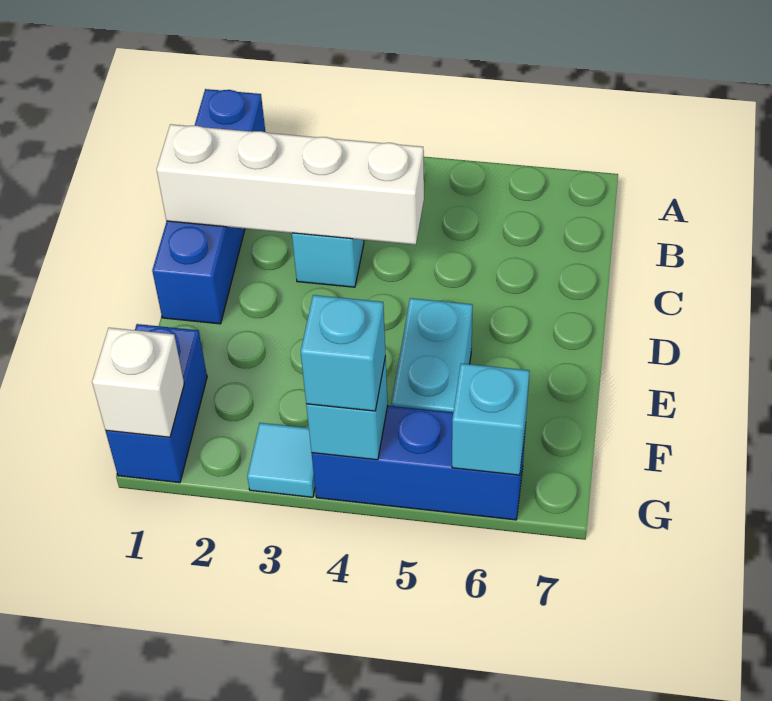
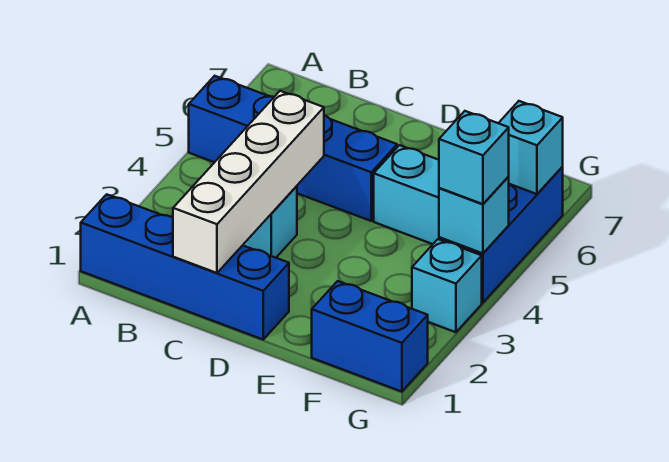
none -> blue brick A5:D5 level 1
white brick G1 level 2 -> none
cyan tile G3 level 1 -> cyan brick G3 level 1

